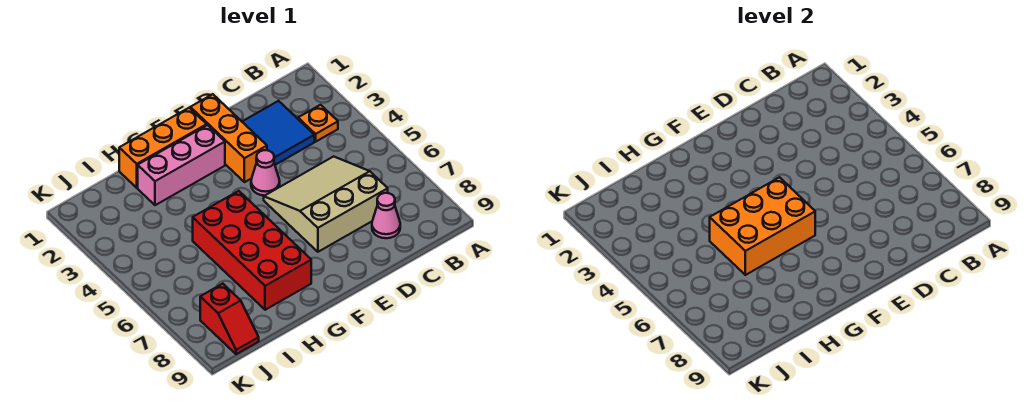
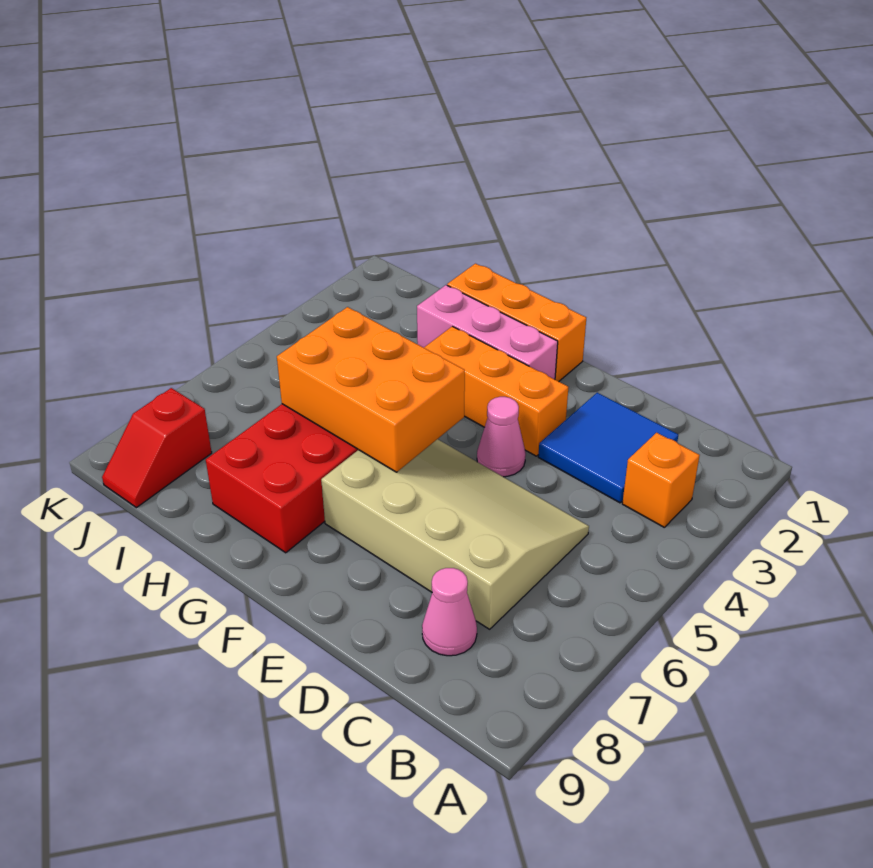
orange plate B3 level 1 -> orange brick B3 level 1
tan slope C5:E7 level 1 top 7 -> tan slope C5:F7 level 1 top 7
orange brick E1:E3 level 1 -> orange brick E3:G3 level 1

